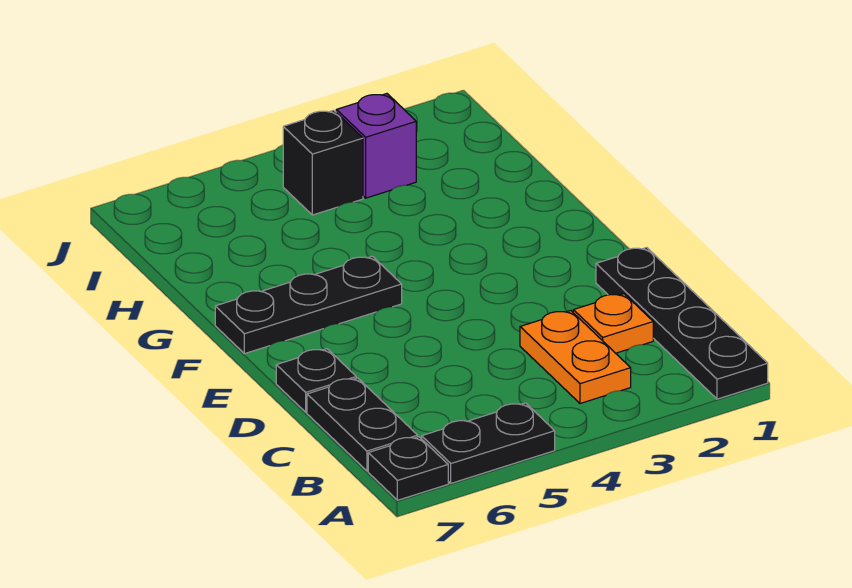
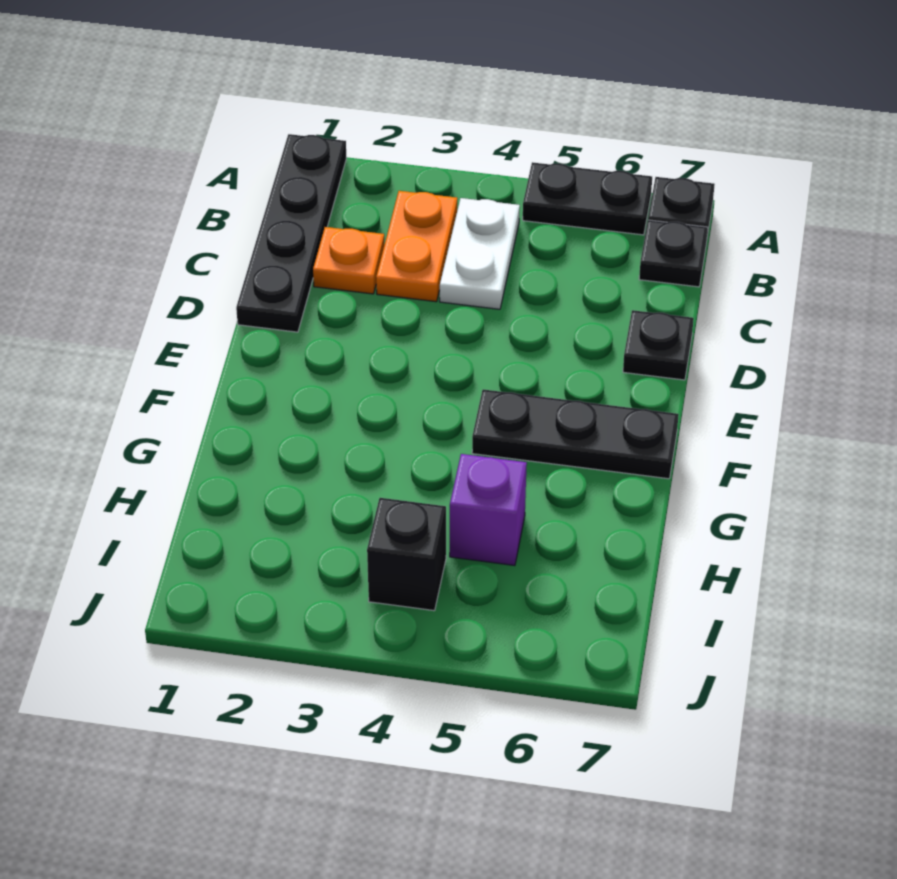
none -> white plate B4:C4 level 1
black plate B7:C7 level 1 -> black plate B7 level 1
purple brick I3 level 1 -> purple brick H5 level 1

